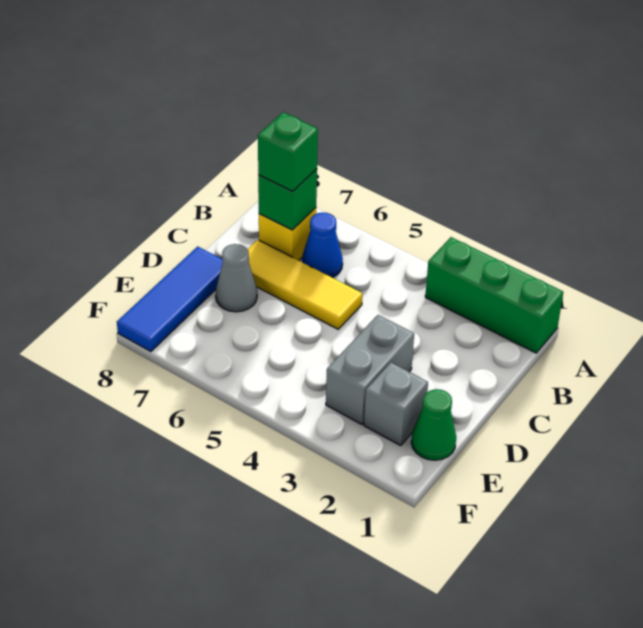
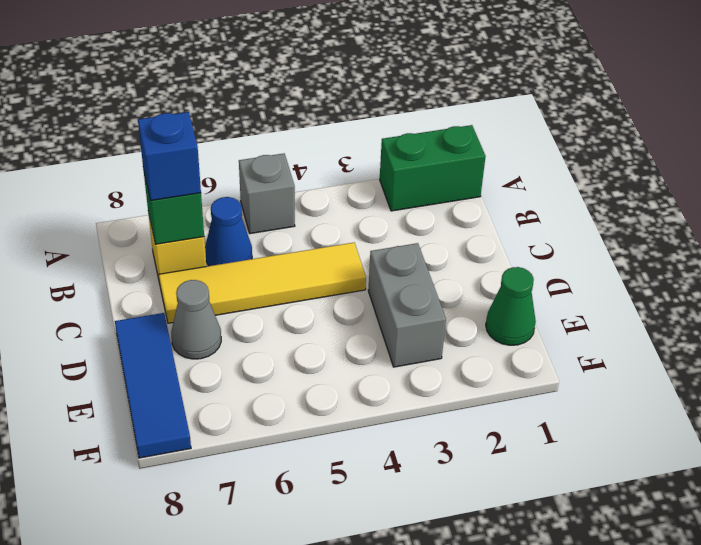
green brick A1:A3 level 1 -> green brick A1:A2 level 1
green brick B7 level 3 -> blue brick B7 level 3
yellow tile C5:C7 level 1 -> yellow tile C4:C7 level 1
grey brick E2 level 1 -> grey brick A5 level 1

